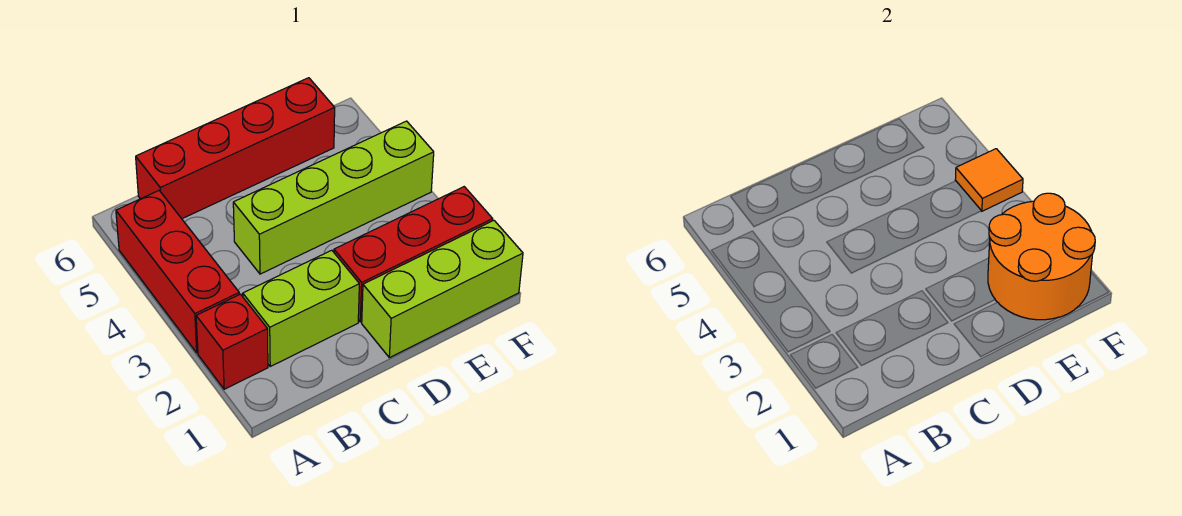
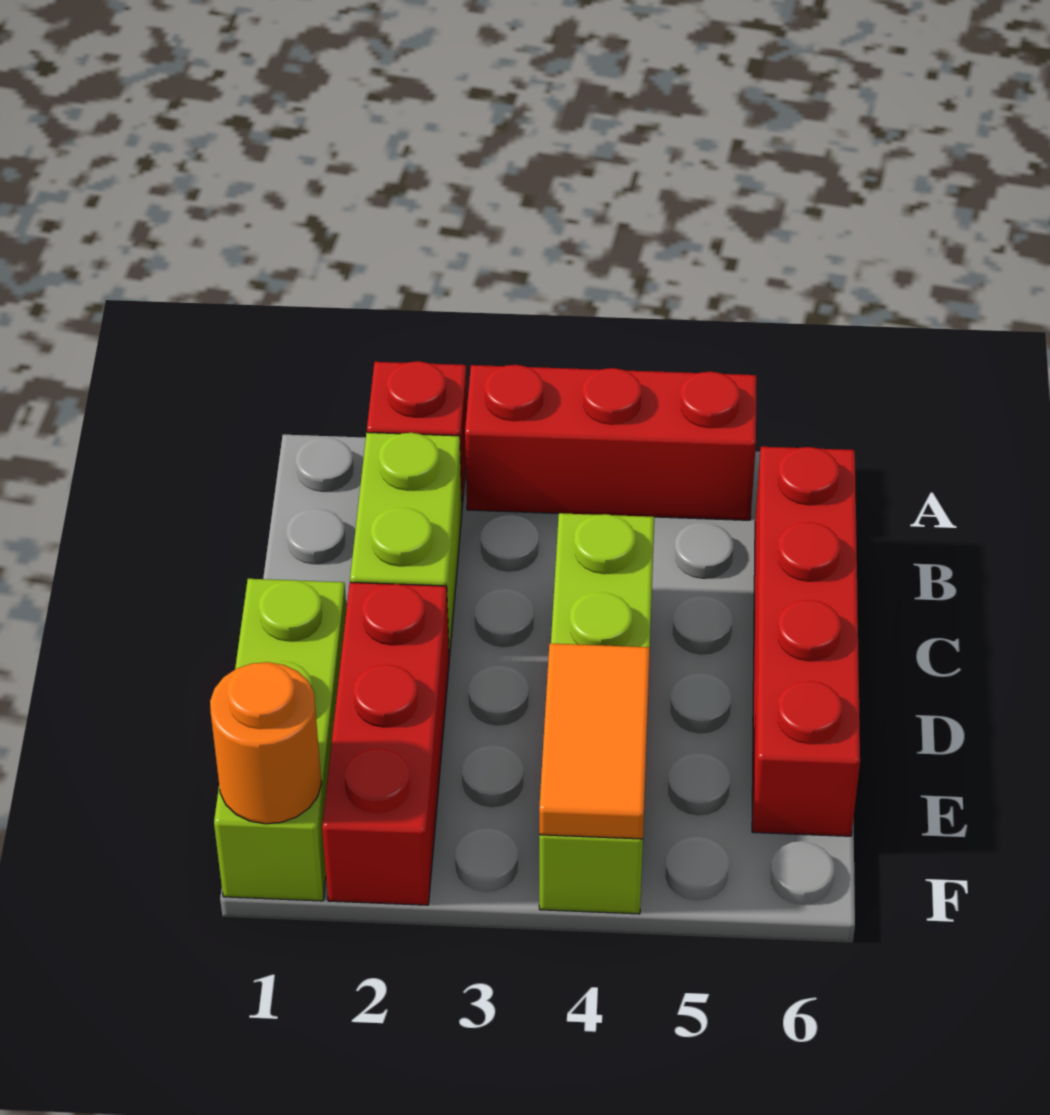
orange round brick E1:F2 level 2 -> orange round brick F1 level 2
orange tile F4 level 2 -> orange tile E4:F4 level 2

